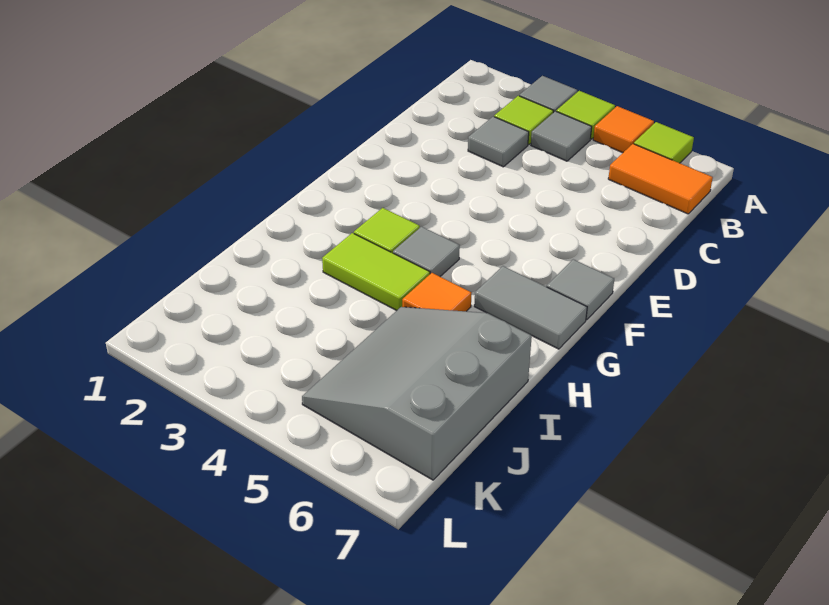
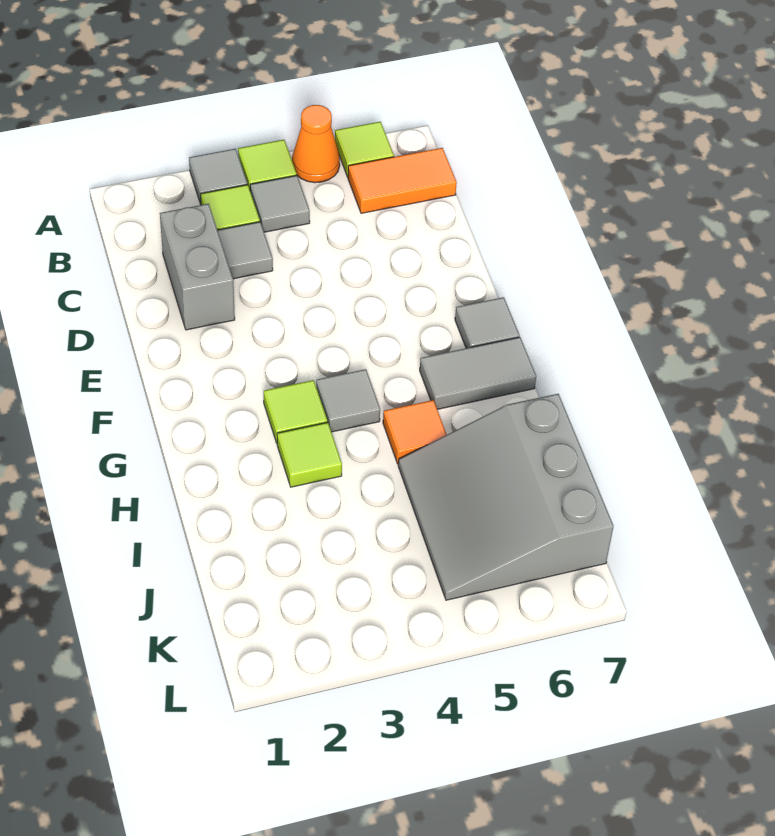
orange tile A5 level 1 -> orange cone A5 level 1
none -> grey brick C2:D2 level 1
lime tile H3:H4 level 1 -> lime tile H3 level 1

